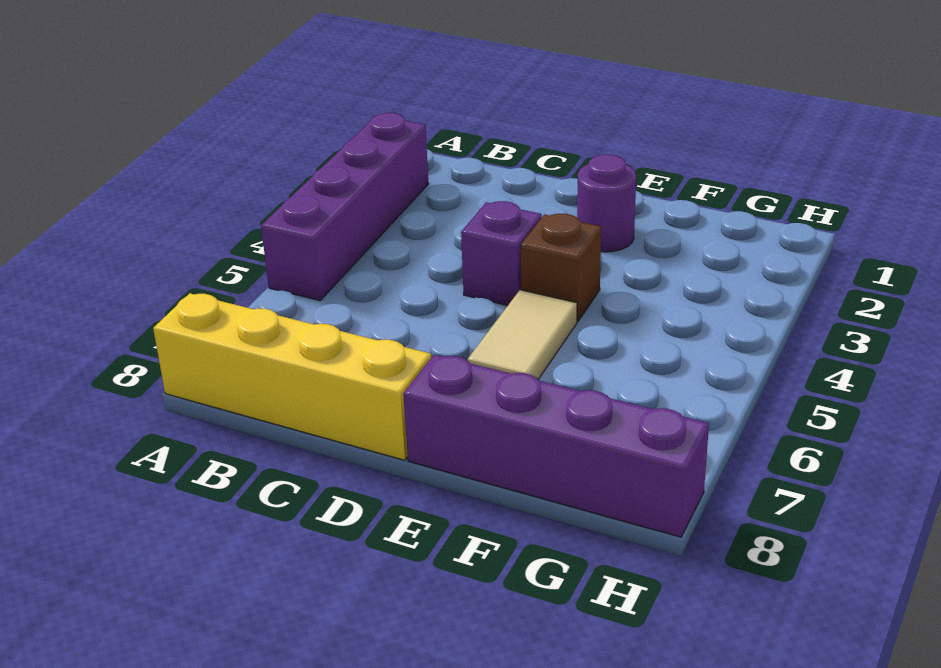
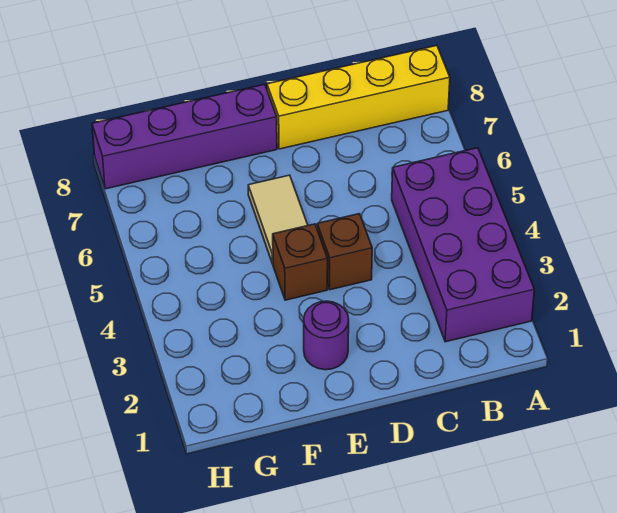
purple brick A2:A5 level 1 -> purple brick A2:B5 level 1
purple brick D4 level 1 -> brown brick D4 level 1

